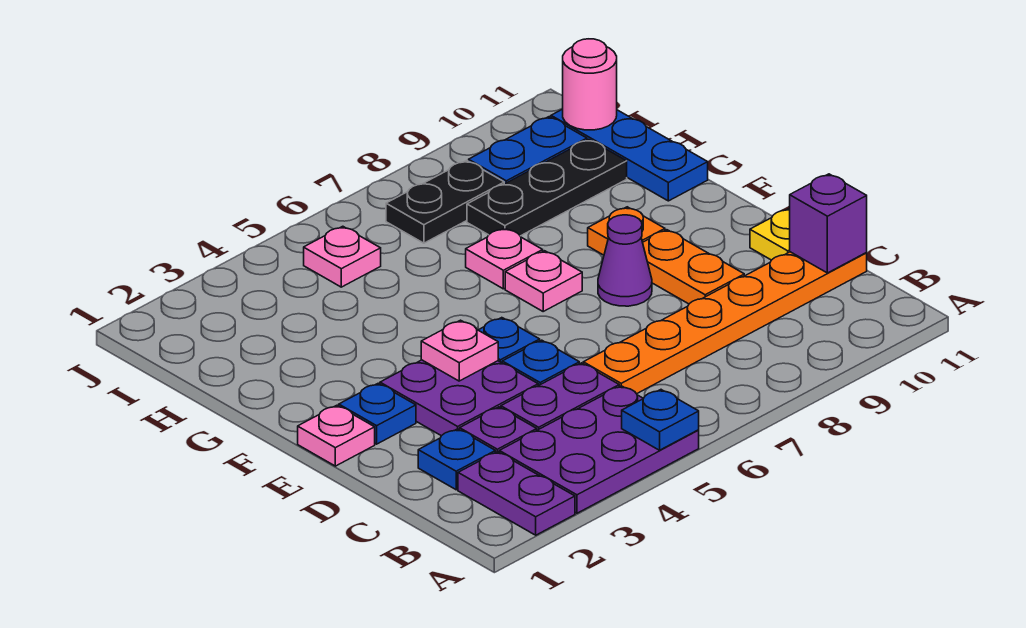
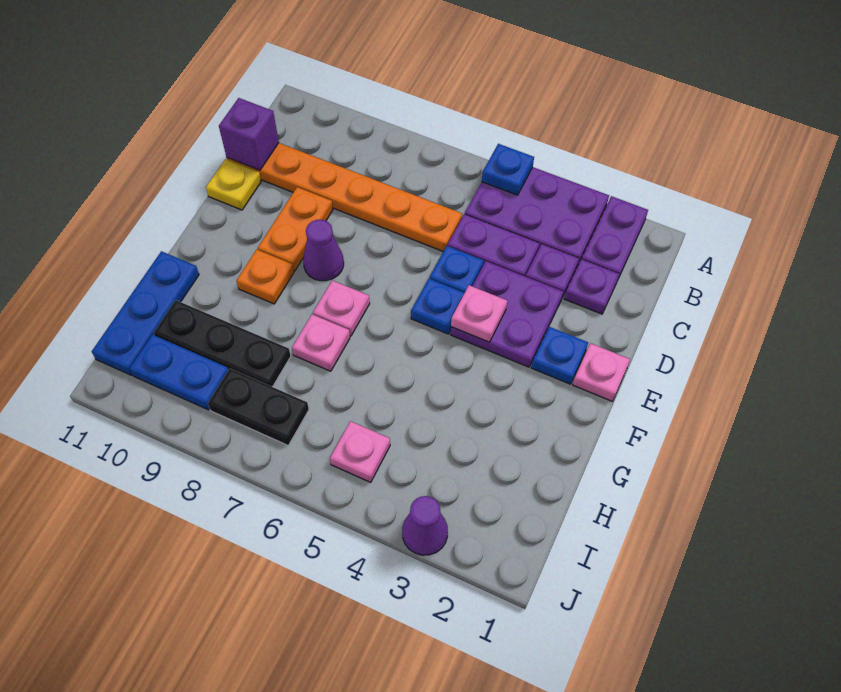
blue plate C2 level 1 -> purple plate C2 level 1
pink round brick I11 level 2 -> none
none -> purple cone J3 level 1

